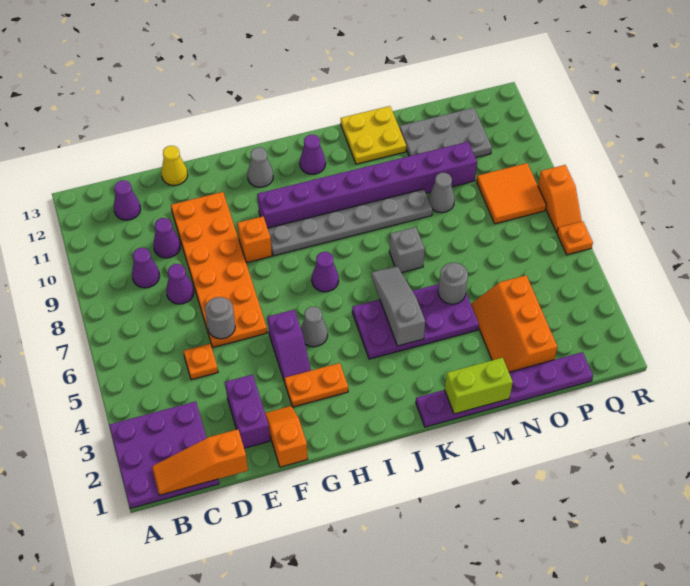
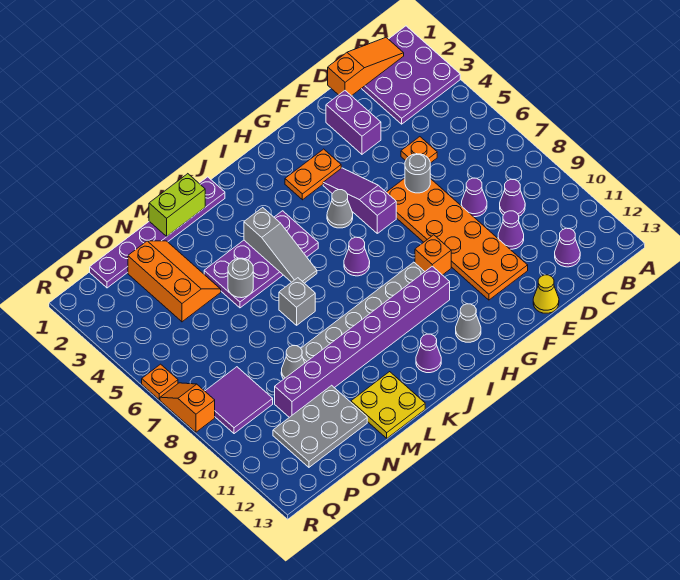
orange slope F1:F2 level 1 top 1 -> none
purple slope G4:G5 level 1 top 5 -> purple slope G4:G6 level 1 top 6
orange tile P8:Q9 level 1 -> purple tile P8:Q9 level 1

